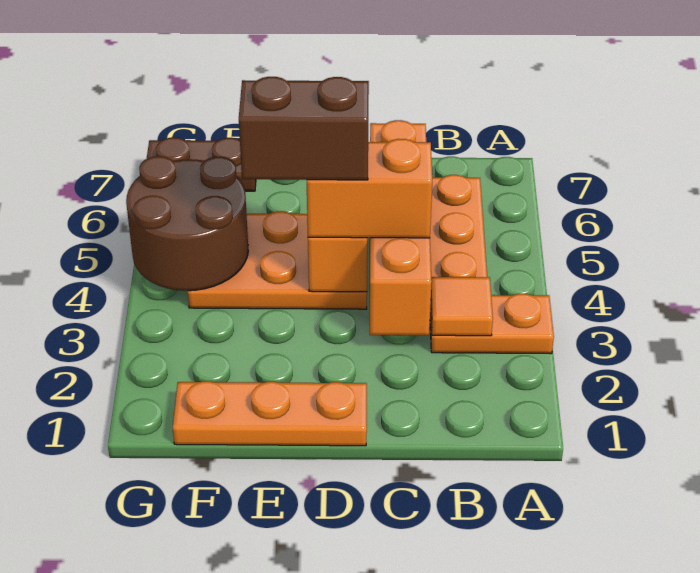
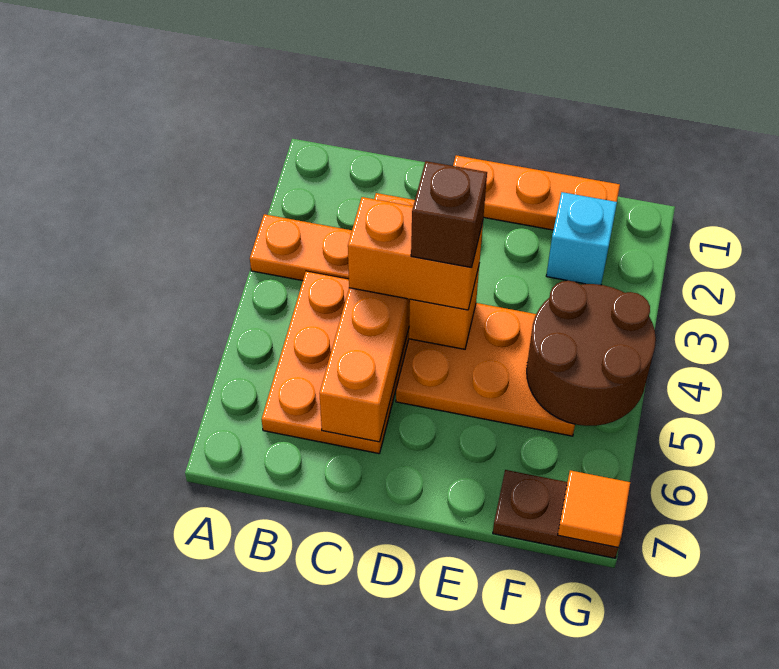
orange tile B3 level 2 -> orange tile G7 level 2
brown brick D4:E4 level 4 -> brown brick D4 level 4
none -> cyan brick F2 level 1

